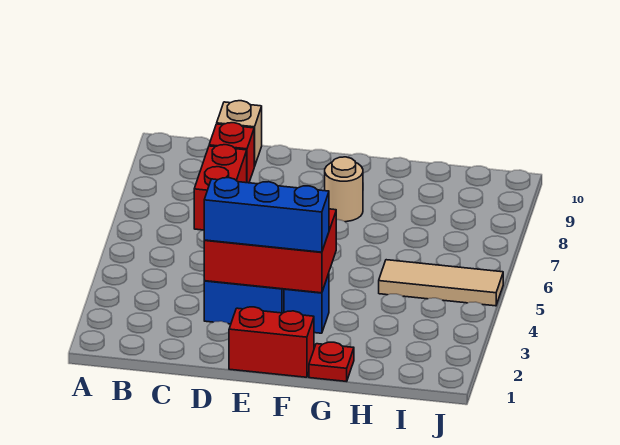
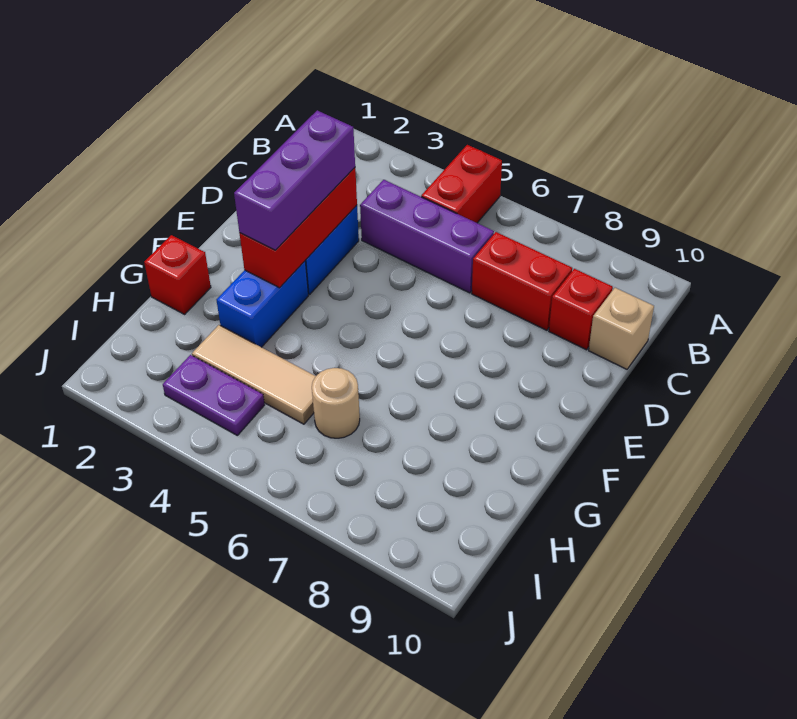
none -> purple brick C4:C6 level 1
red brick D3:F4 level 2 -> red brick D3:F3 level 2
blue brick D3:F3 level 3 -> purple brick D3:F3 level 3
red brick E1:F1 level 1 -> red brick A5:B5 level 1
blue brick F3 level 1 -> blue brick F3:G3 level 1
tan round brick F8 level 1 -> tan round brick H6 level 1
red plate G1 level 1 -> red brick G1 level 1
tan tile H5:J5 level 1 -> tan tile H3:H5 level 1
none -> purple plate I3:I4 level 1

